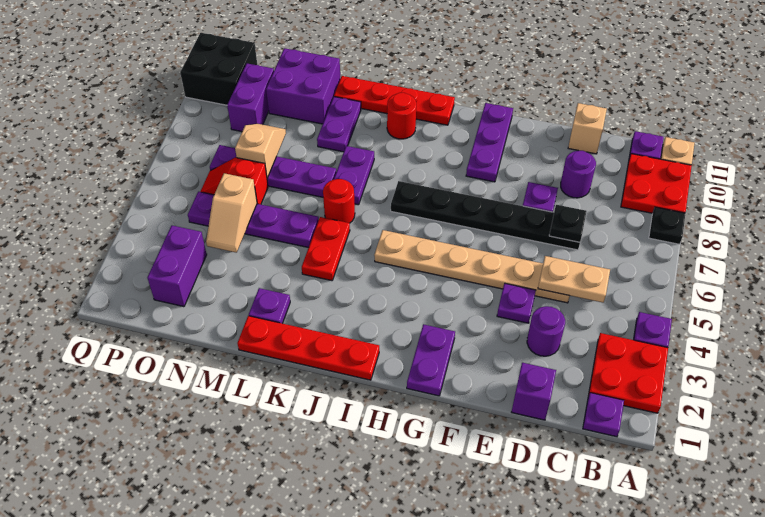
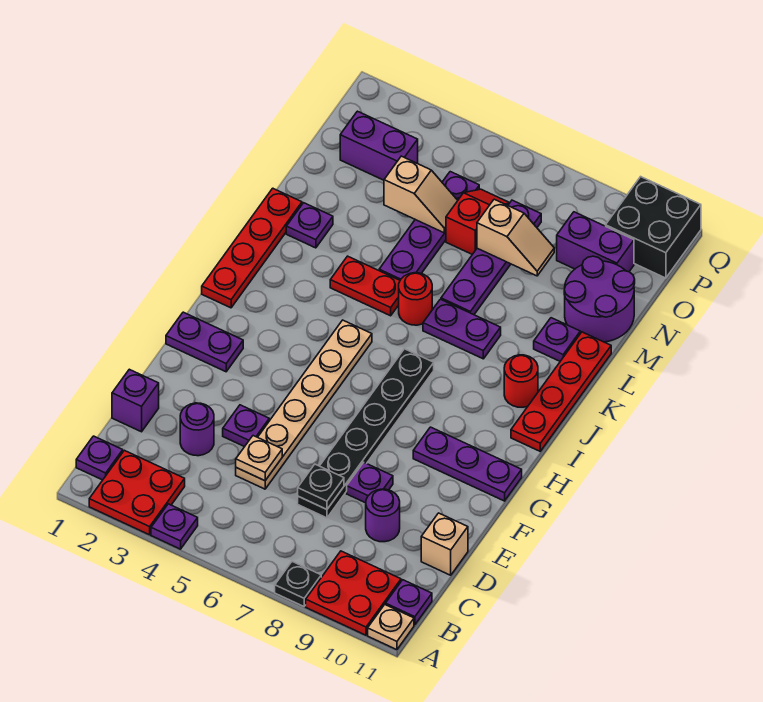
tan plate C5:D5 level 2 -> tan plate D5 level 2
purple plate L9:L10 level 1 -> purple plate L10 level 1
purple brick M10:N11 level 1 -> purple round brick M10:N11 level 1
tan slope N4:N5 level 2 top 5 -> tan slope N4:N5 level 2 top 4

